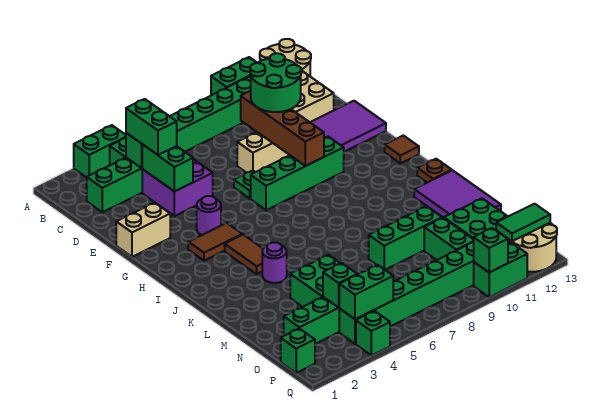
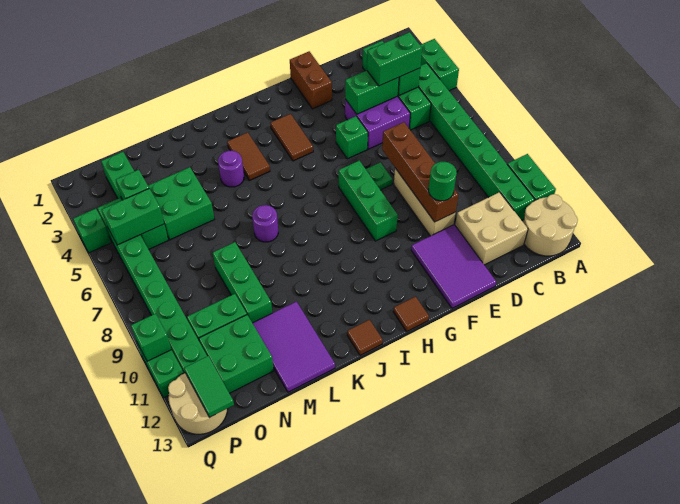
brown brick D9:G9 level 2 -> brown brick E7:E10 level 2
green round brick D9:E10 level 3 -> green round brick E10 level 3
tan brick F1:F2 level 1 -> brown brick F1:F2 level 1
purple round brick G4 level 1 -> purple round brick K7 level 1
green brick G7:G10 level 1 -> green brick G7:G9 level 1
brown tile I4:J4 level 1 -> brown tile J3:J4 level 1
brown plate J13 level 1 -> brown tile J13 level 1
purple tile K12:M13 level 1 -> purple tile L11:M13 level 1
green brick P1 level 1 -> green brick F5 level 1
green brick P4:P5 level 2 -> green brick O5:P5 level 2

